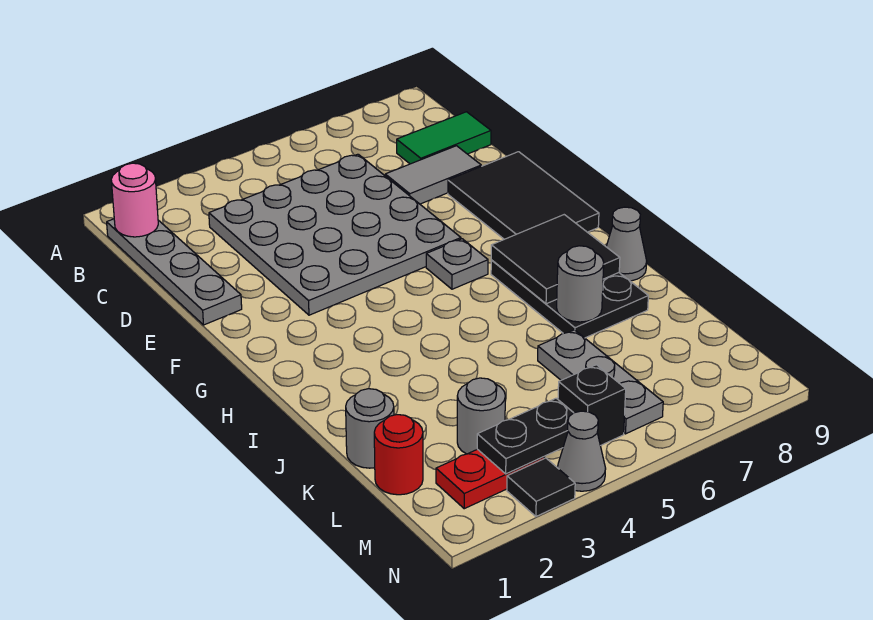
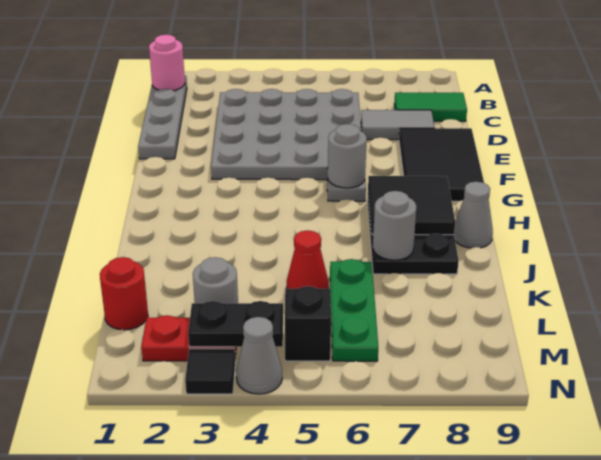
grey round brick K1 level 1 -> grey round brick G6 level 2
none -> red cone K5 level 1
grey plate K6:M6 level 1 -> green plate K6:M6 level 1

